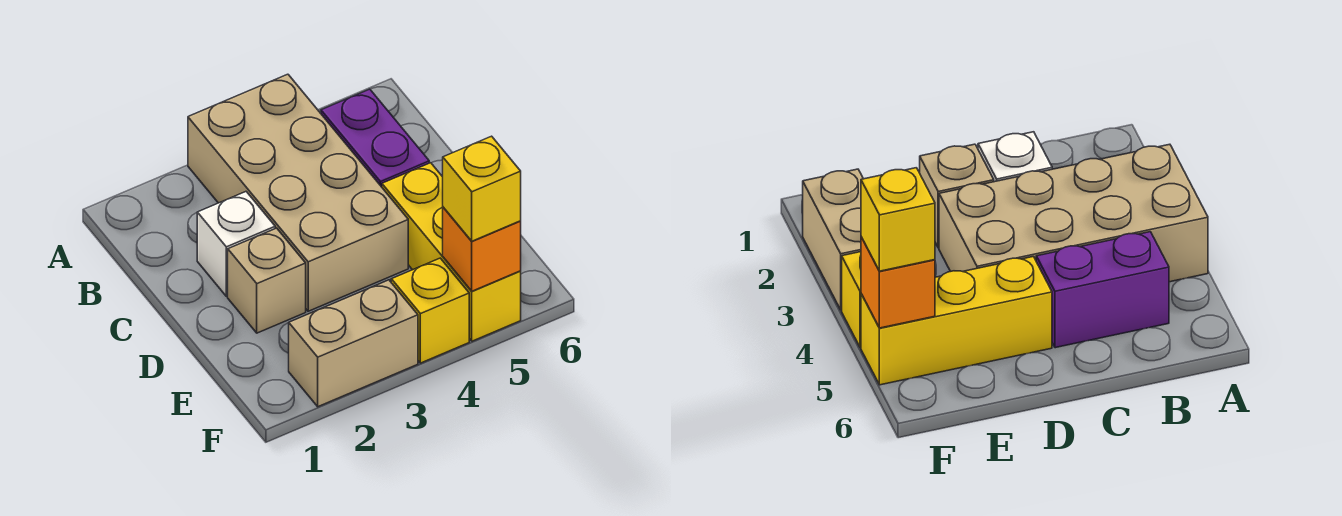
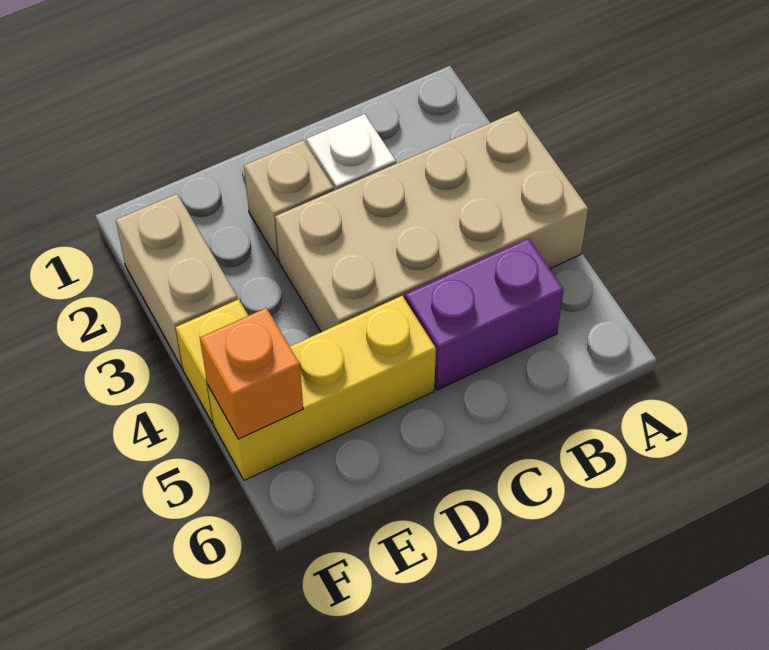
yellow brick F5 level 3 -> none

